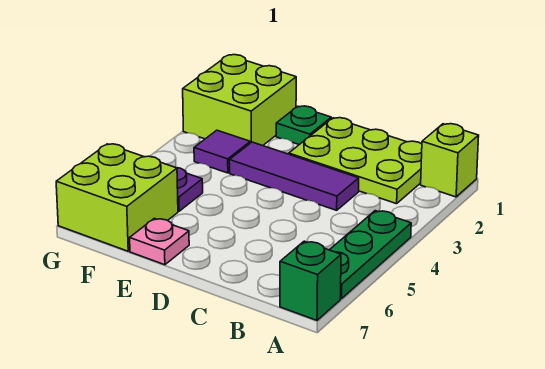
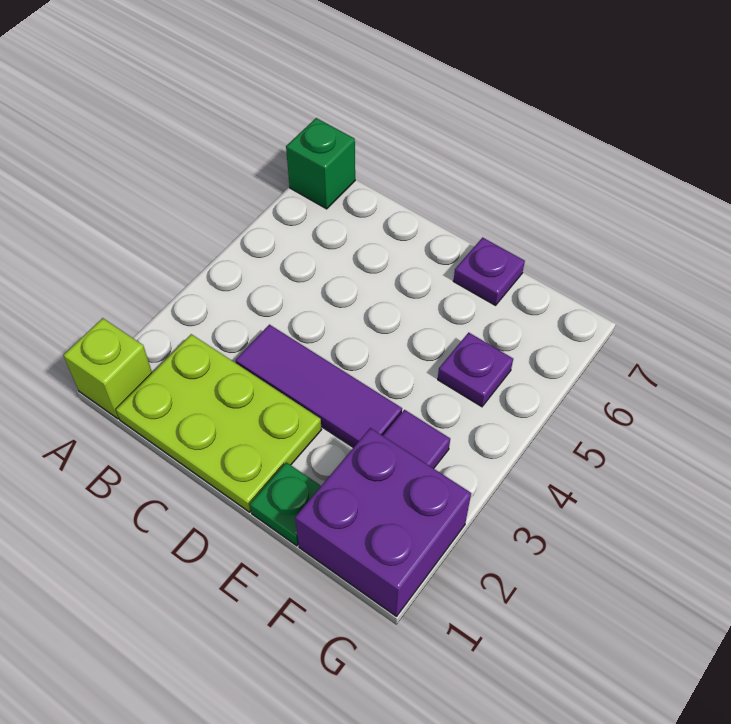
green plate A4:A6 level 1 -> none
pink plate E7 level 1 -> purple plate E7 level 1
lime brick F1:G2 level 1 -> purple brick F1:G2 level 1
lime brick F6:G7 level 1 -> none

